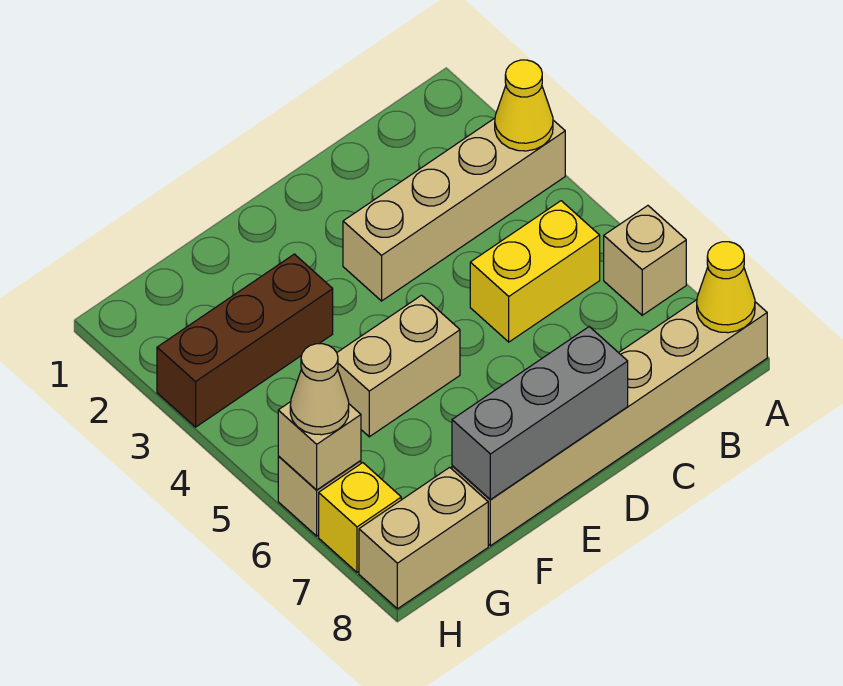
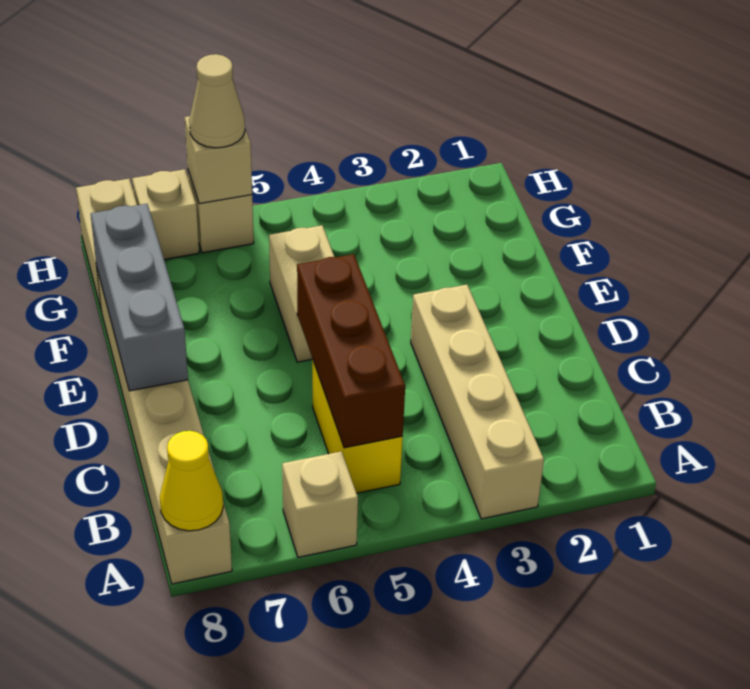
yellow cone A3 level 2 -> none
brown brick F3:H3 level 1 -> brown brick B5:D5 level 2
yellow brick H7 level 1 -> tan brick H7 level 1

